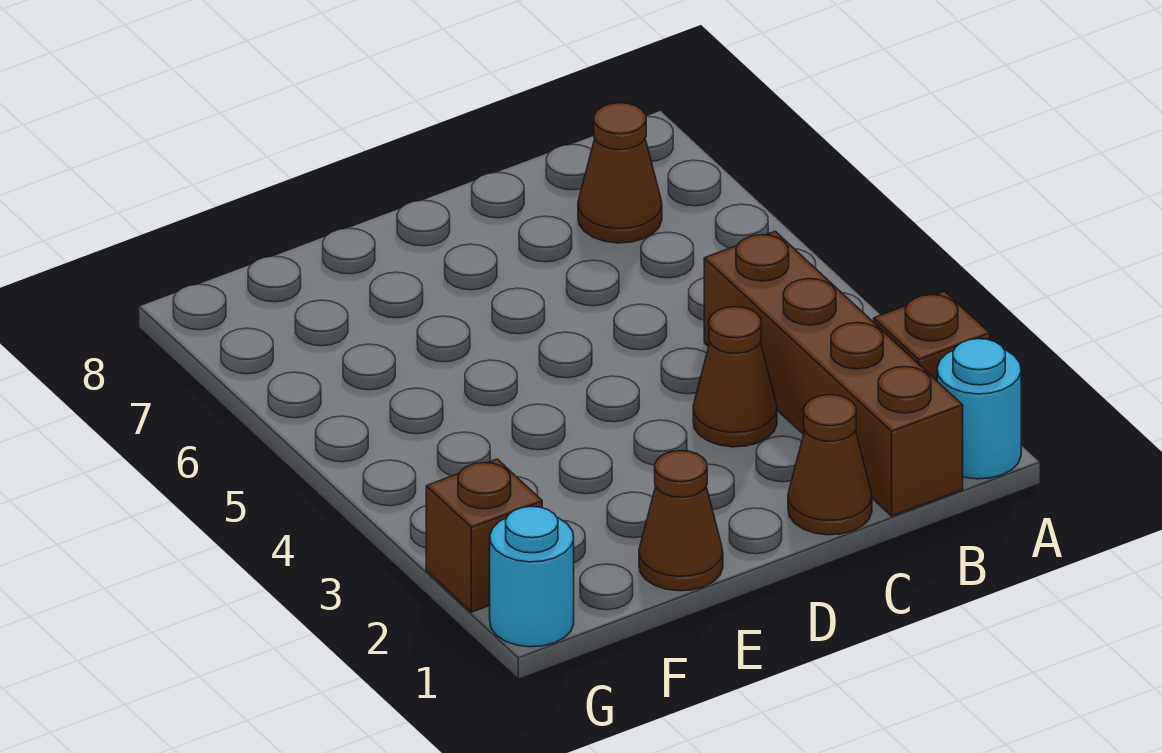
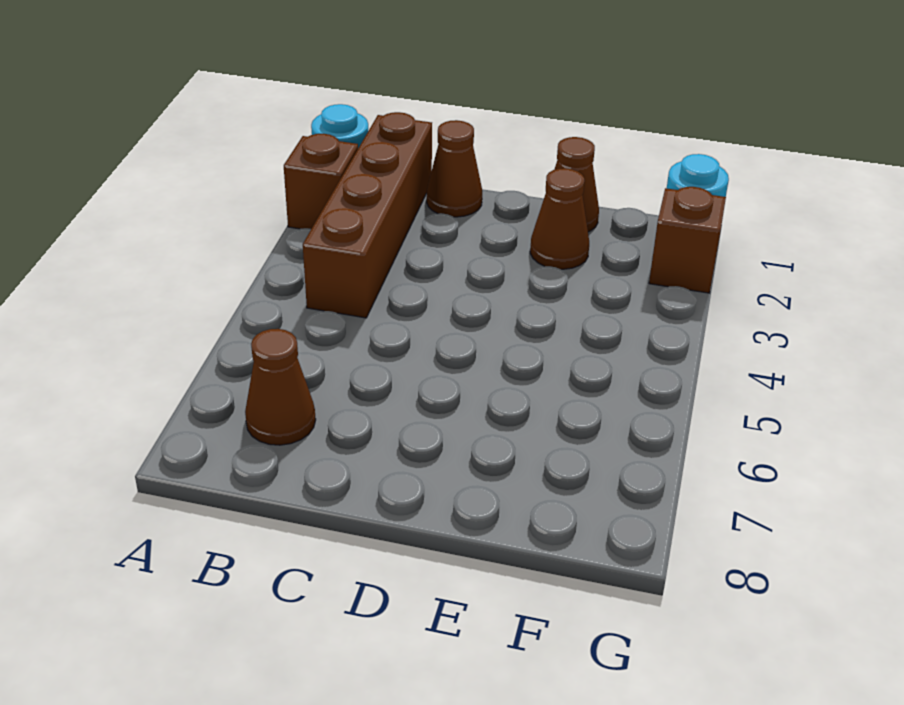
brown cone C3 level 1 -> brown cone E2 level 1

